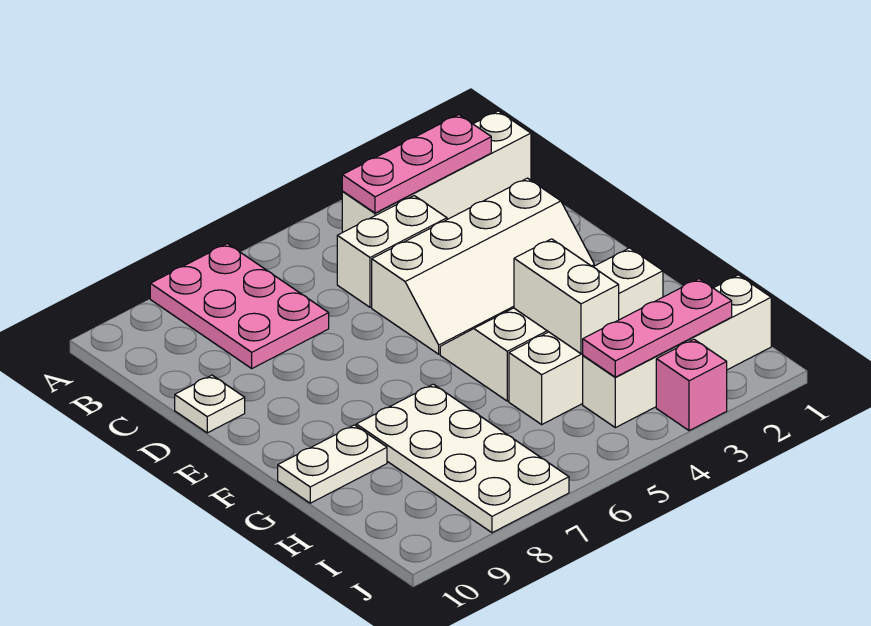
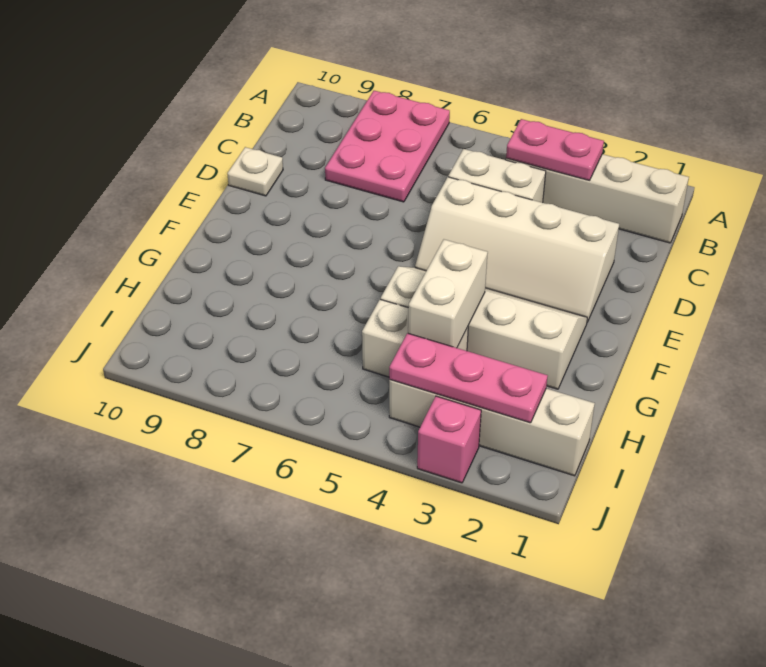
pink plate B2:B4 level 2 -> pink plate B3:B4 level 2
white plate G7:J8 level 1 -> none
white plate G9:G10 level 1 -> none

